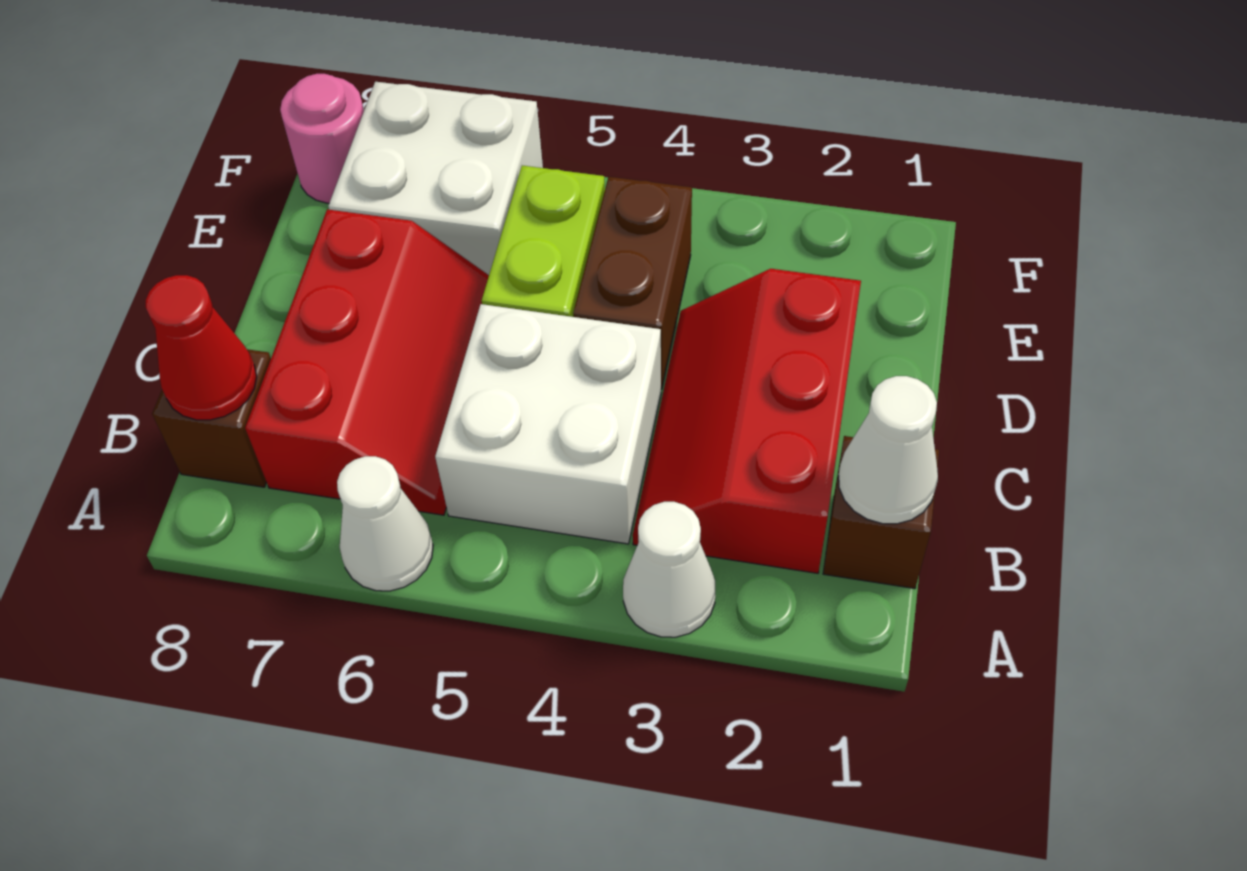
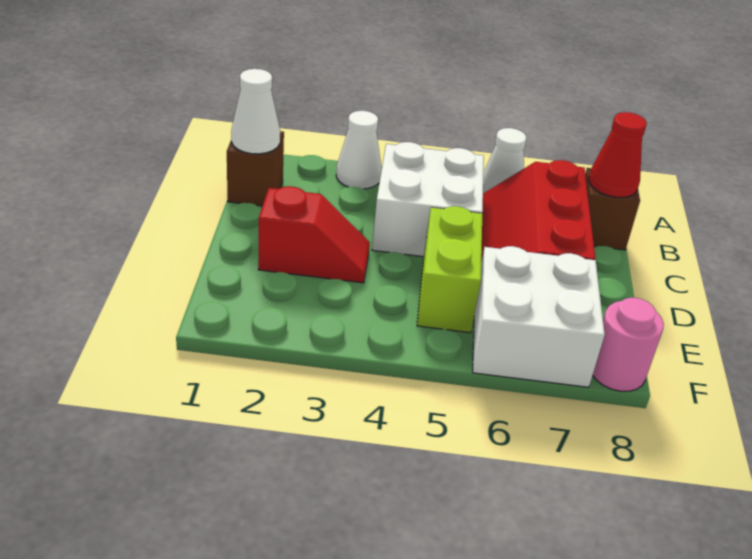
red slope B2:D3 level 1 top 2 -> red slope D2:D3 level 1 top 2
brown brick D4:E4 level 1 -> none

